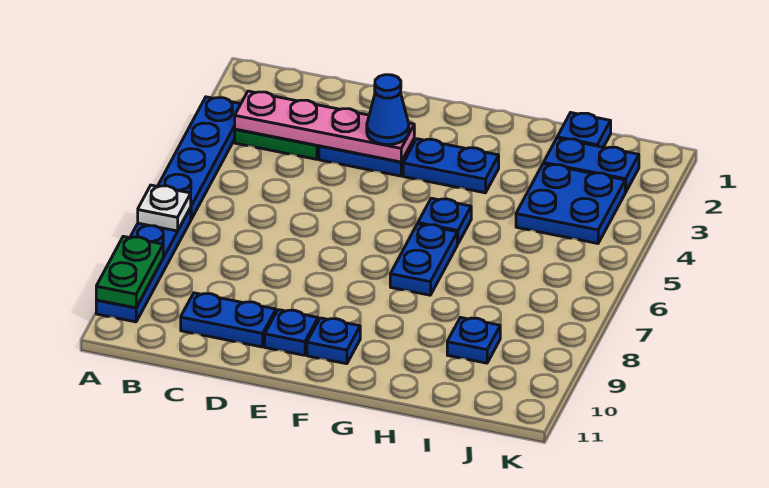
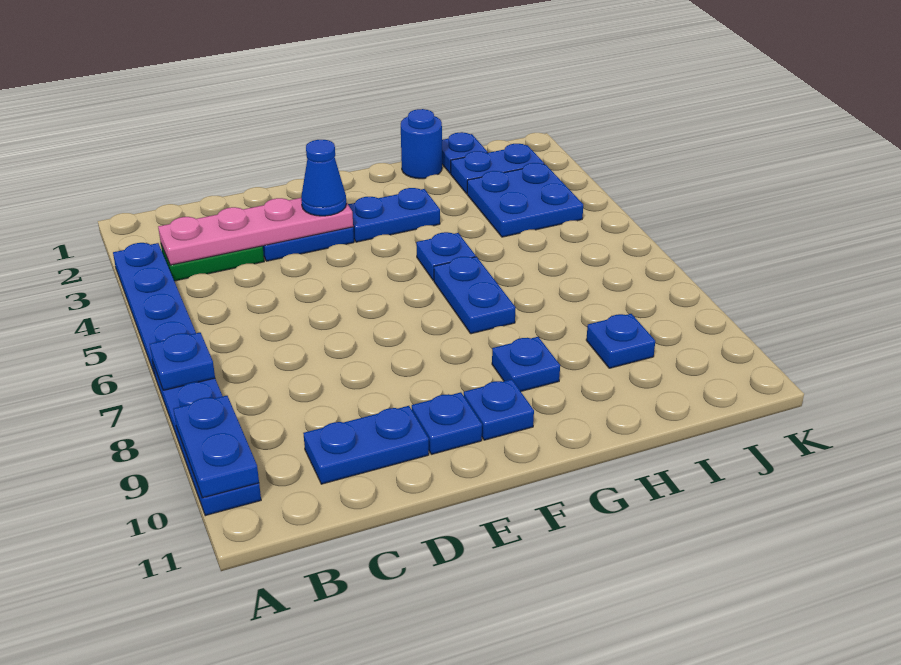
white plate A7 level 2 -> blue plate A7 level 2
green plate A9:A10 level 2 -> blue plate A9:A10 level 2
none -> blue plate G9 level 1
none -> blue round brick H1 level 1

